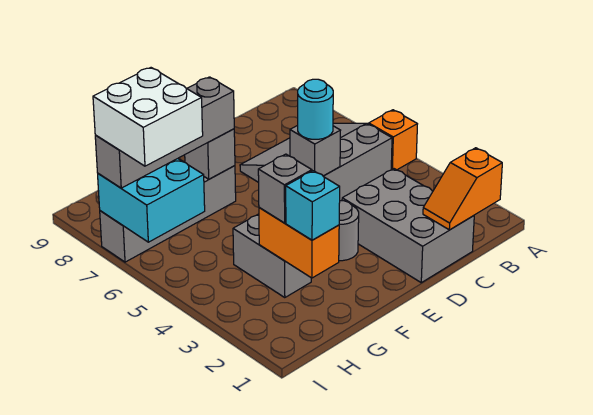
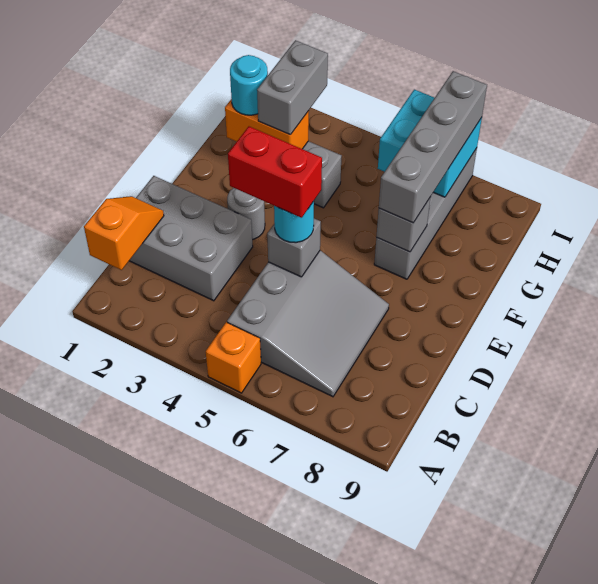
none -> red brick D4:D5 level 4
cyan brick G2 level 3 -> cyan round brick G2 level 3
grey brick G3 level 3 -> grey brick G3:H3 level 3
white brick H6:I7 level 4 -> none

